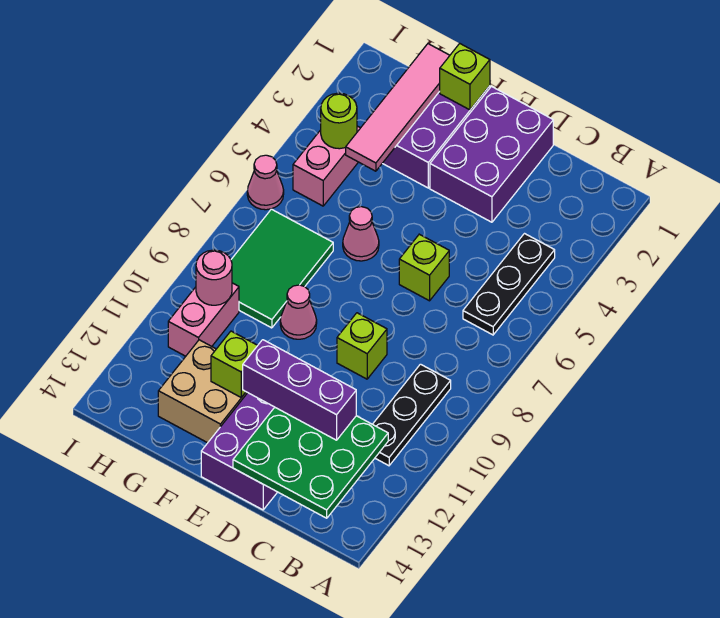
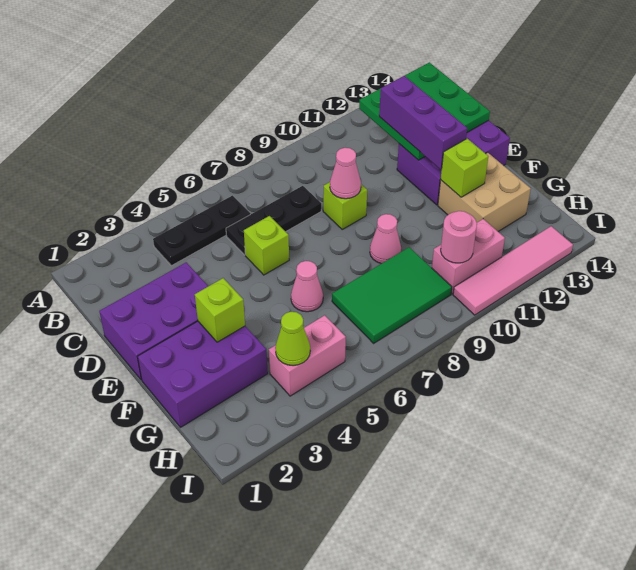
black plate B9:B11 level 1 -> black plate C6:C8 level 1
lime brick F1 level 2 -> lime brick F3 level 2
pink tile G1:G4 level 2 -> pink tile I10:I13 level 1
lime round brick H4 level 2 -> lime cone H4 level 2
pink cone I6 level 1 -> pink cone D9 level 2

